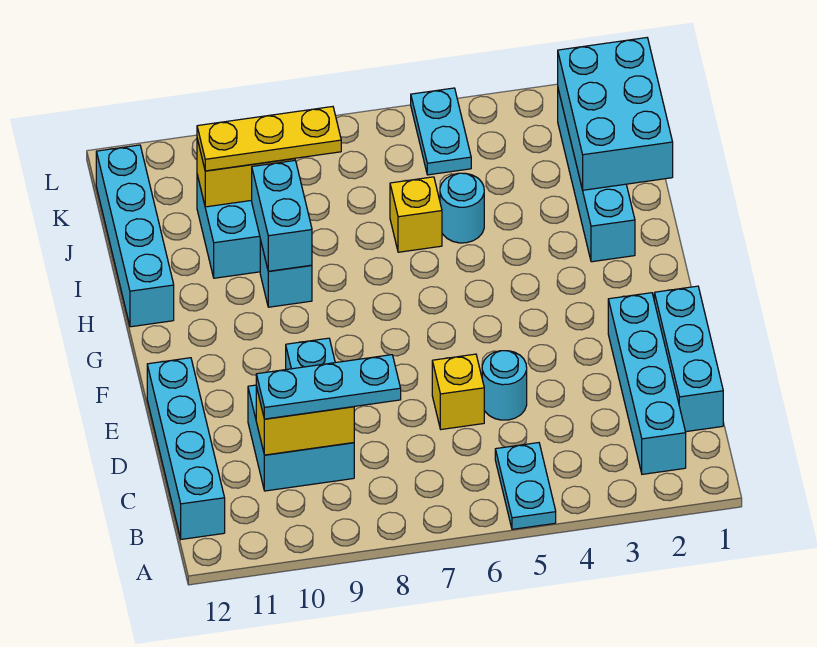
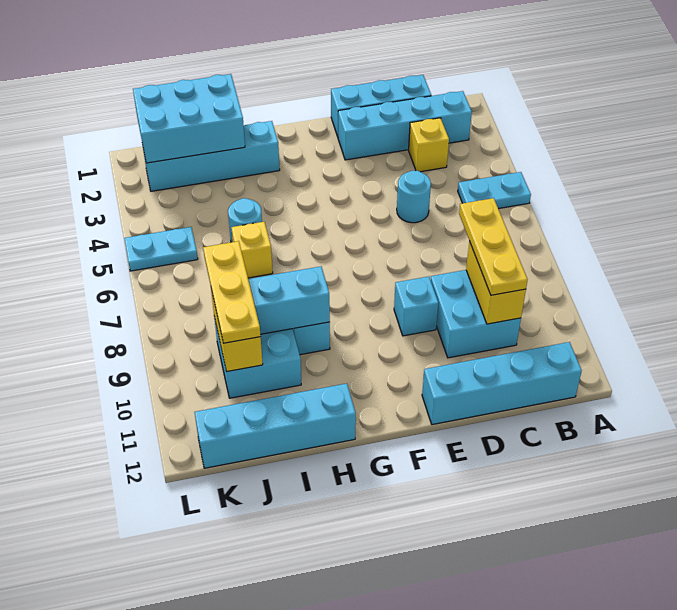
cyan plate C8:C10 level 3 -> yellow plate C8:C10 level 3
yellow brick D6 level 1 -> yellow brick C3 level 1

